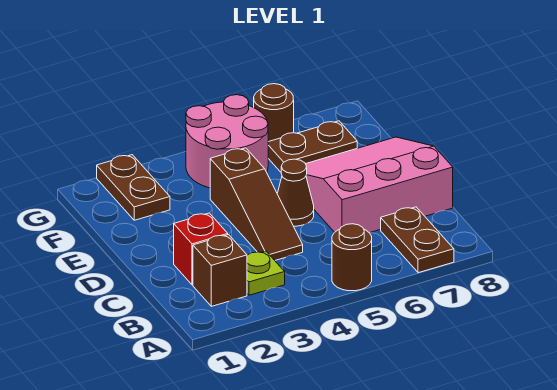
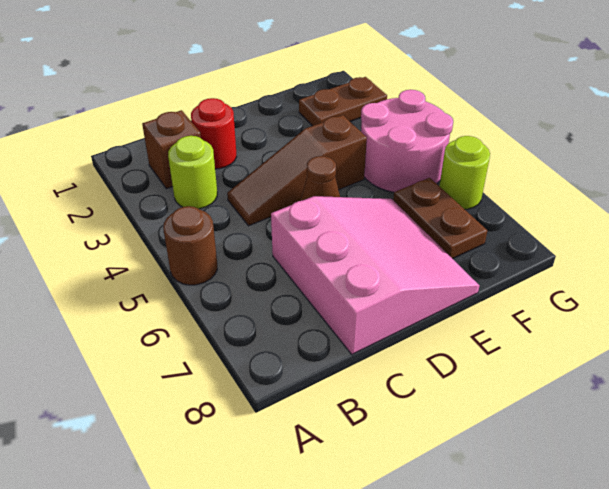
brown plate A7:B7 level 1 -> none
lime plate B3 level 1 -> lime round brick B3 level 1
red brick C2 level 1 -> red round brick C2 level 1
brown round brick G6 level 1 -> lime round brick G6 level 1

